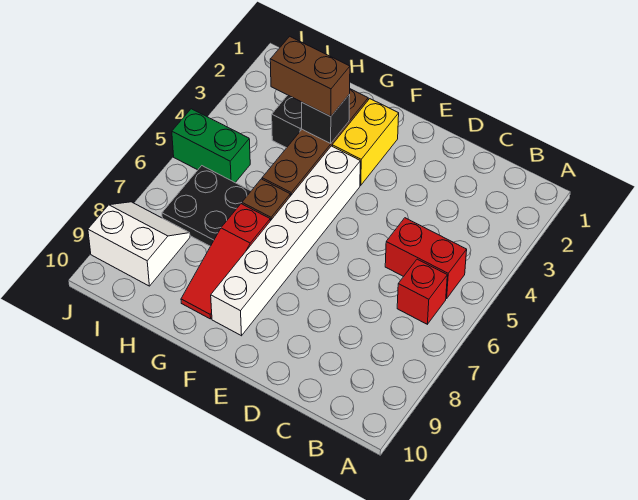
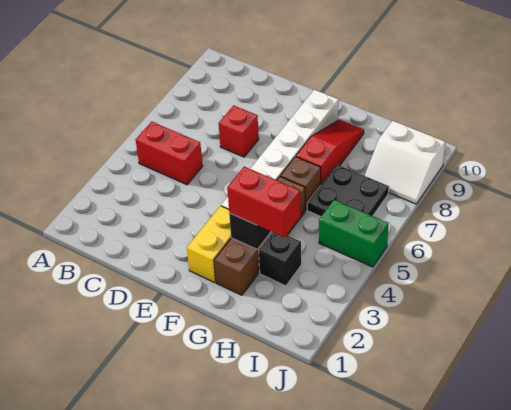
red brick B6 level 1 -> red brick D7 level 1
brown brick G3:H3 level 3 -> red brick G3:H3 level 3

